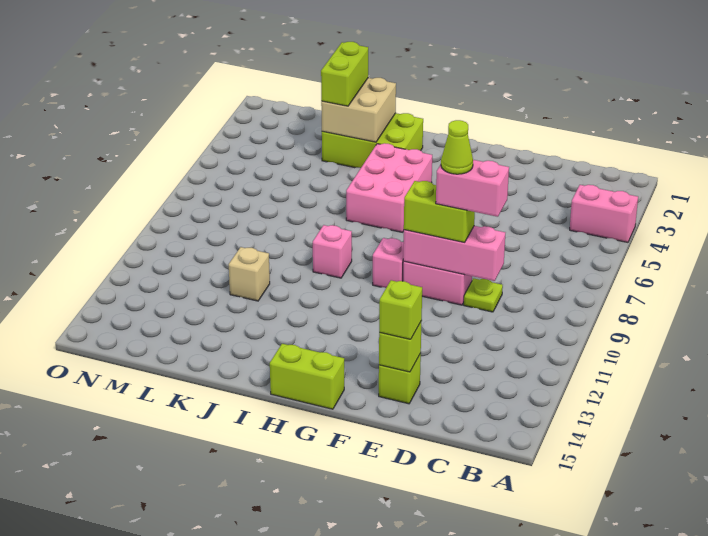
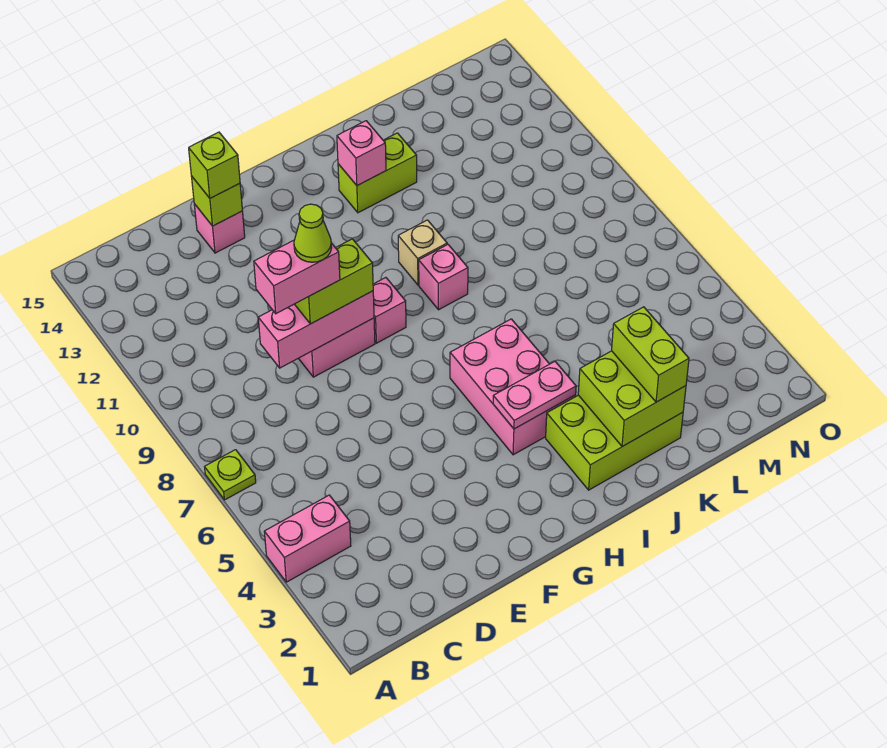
lime plate D9 level 1 -> lime plate A7 level 1
lime brick E14 level 1 -> pink brick E14 level 1
lime brick G15:H15 level 1 -> lime brick I13:J13 level 1
none -> pink plate H4:I4 level 2
none -> pink brick I13 level 2
tan brick J2:K3 level 2 -> lime brick J2:K3 level 2
tan brick K11 level 1 -> tan brick I10 level 1

